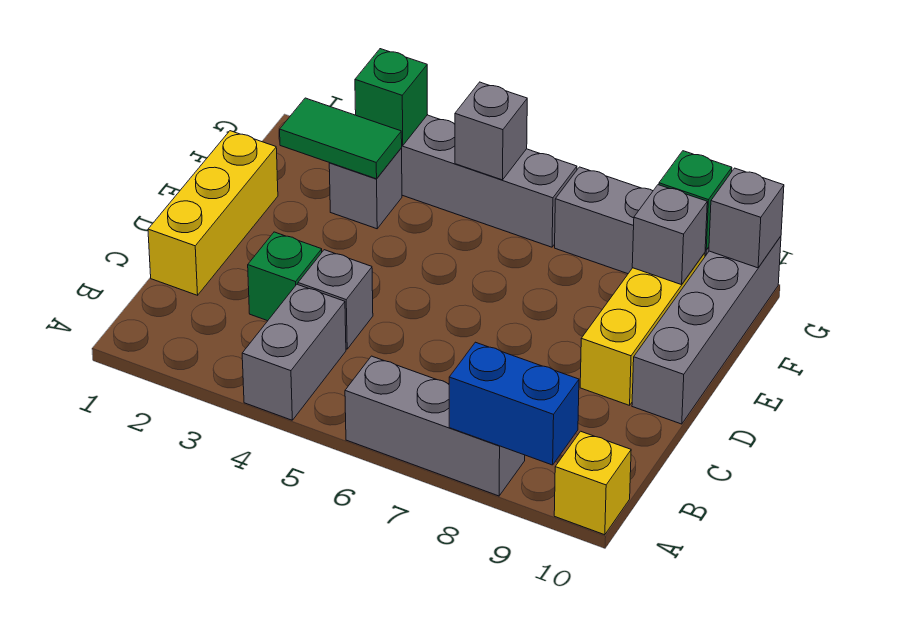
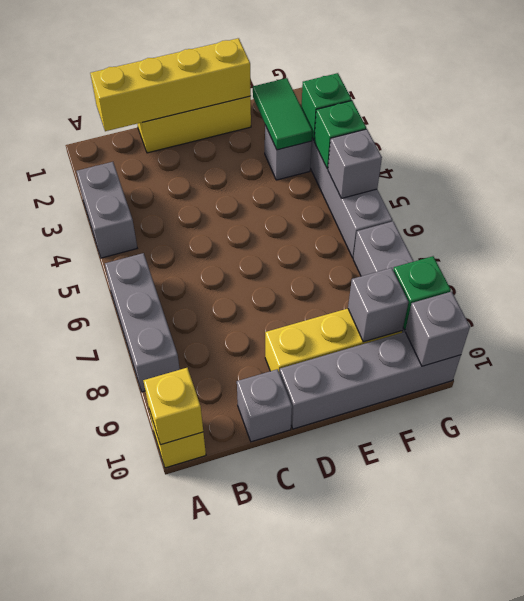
grey brick A4:B4 level 1 -> grey brick A3:A4 level 1
blue brick A8:A9 level 2 -> none
none -> yellow brick A10 level 2
none -> yellow brick B1:E1 level 2
green brick C3 level 1 -> green brick G4 level 2
grey brick C4 level 1 -> grey brick C10 level 1

